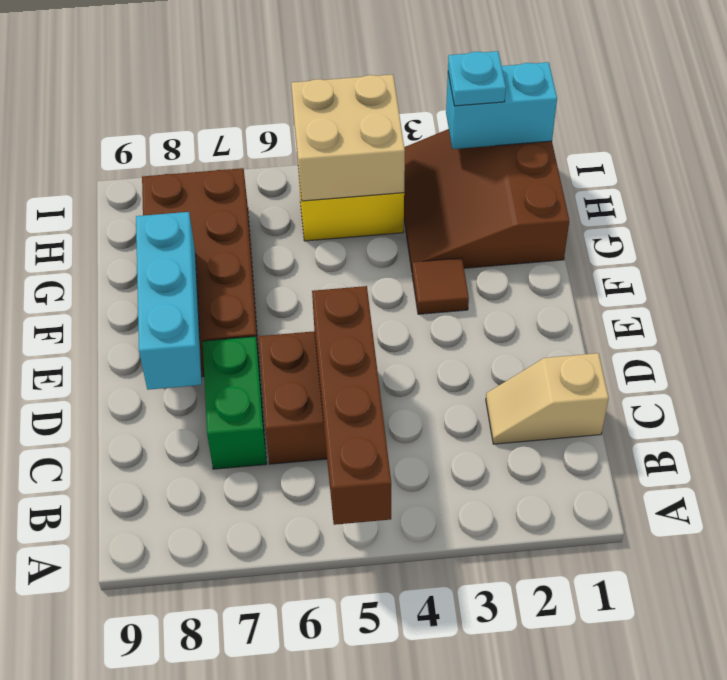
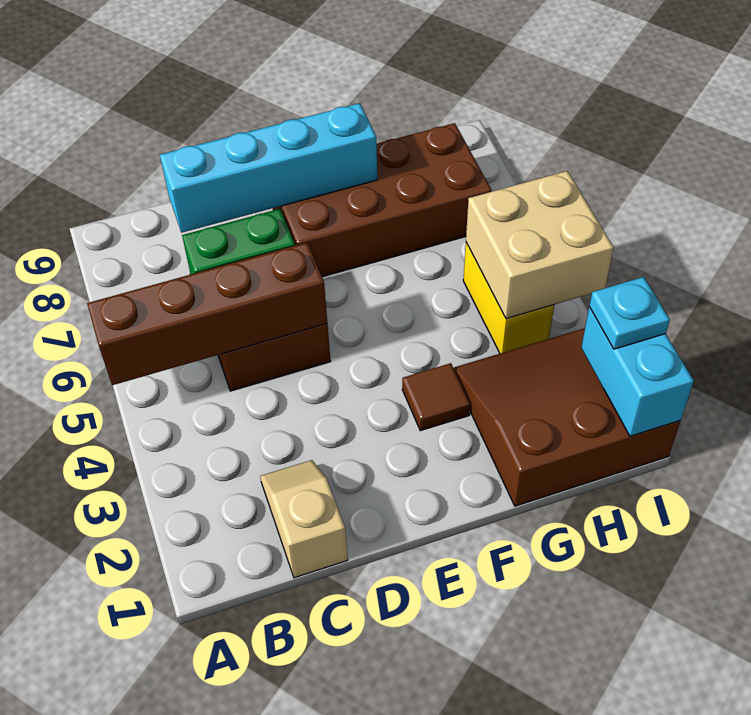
cyan brick D8:F8 level 2 -> cyan brick C8:F8 level 2

